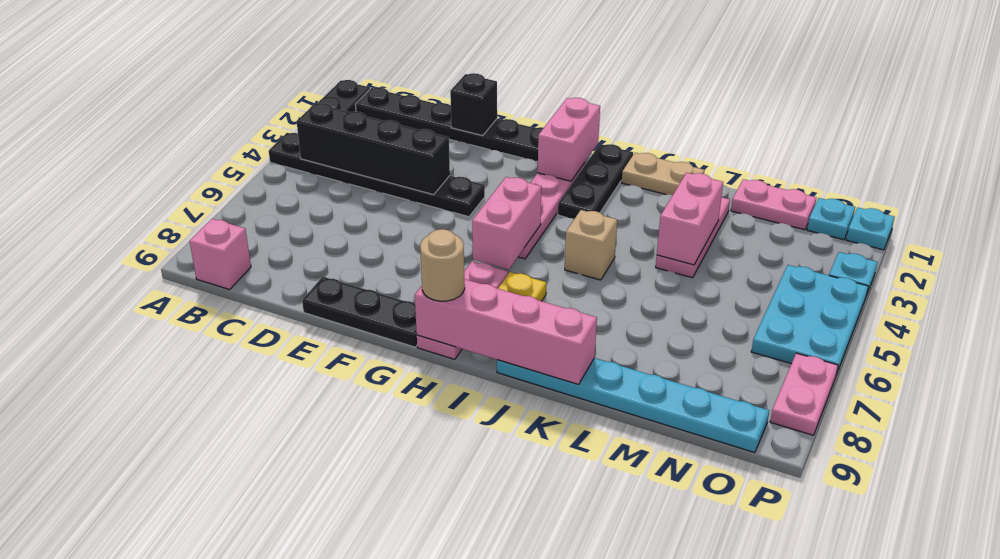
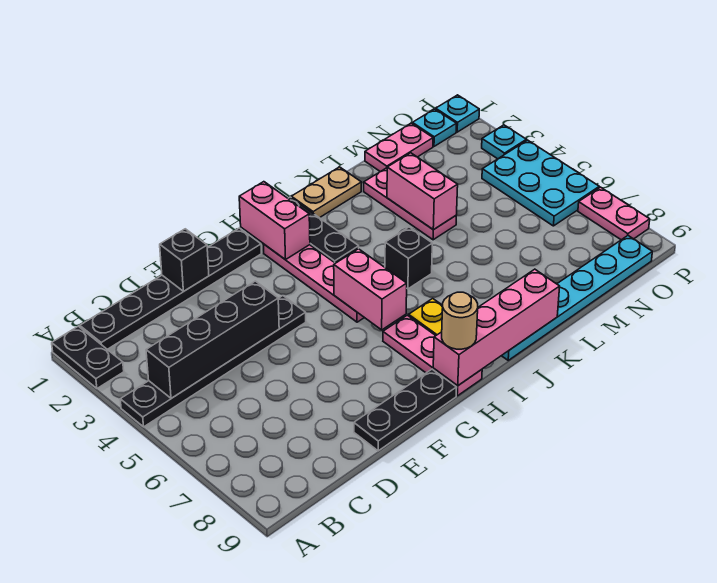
pink brick B9 level 1 -> none
tan brick J5 level 1 -> black brick J5 level 1

